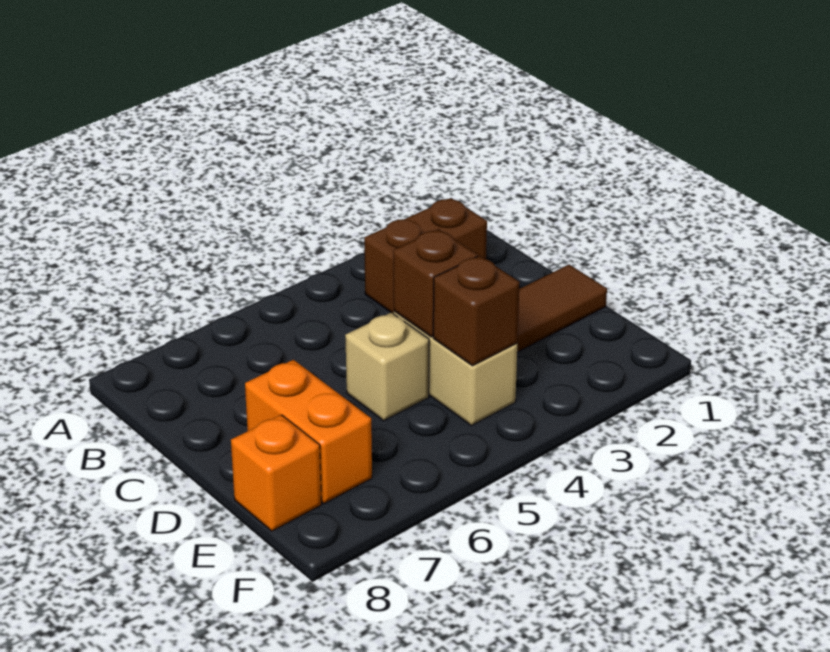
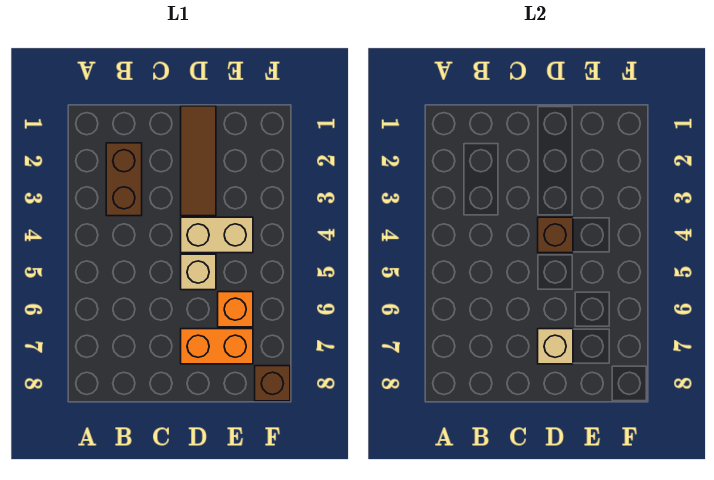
none -> tan brick D7 level 2
brown brick E4 level 2 -> brown brick F8 level 1
orange brick E8 level 1 -> orange brick E6 level 1

